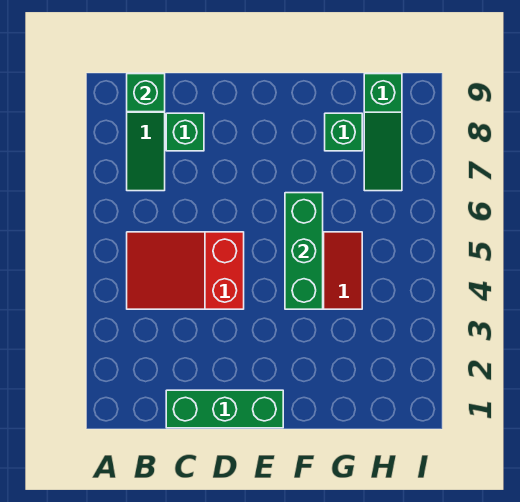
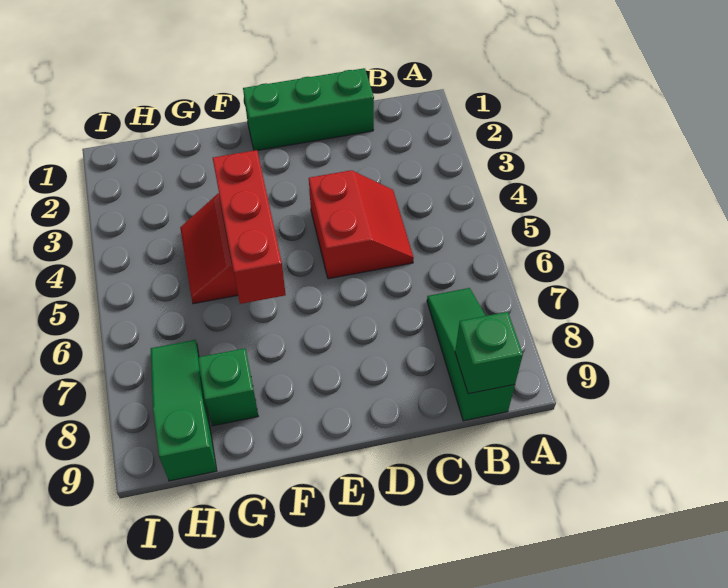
red slope B4:D5 level 1 top D -> red slope C4:D5 level 1 top D
green brick C8 level 1 -> none
green brick F4:F6 level 2 -> red brick F4:F6 level 2

